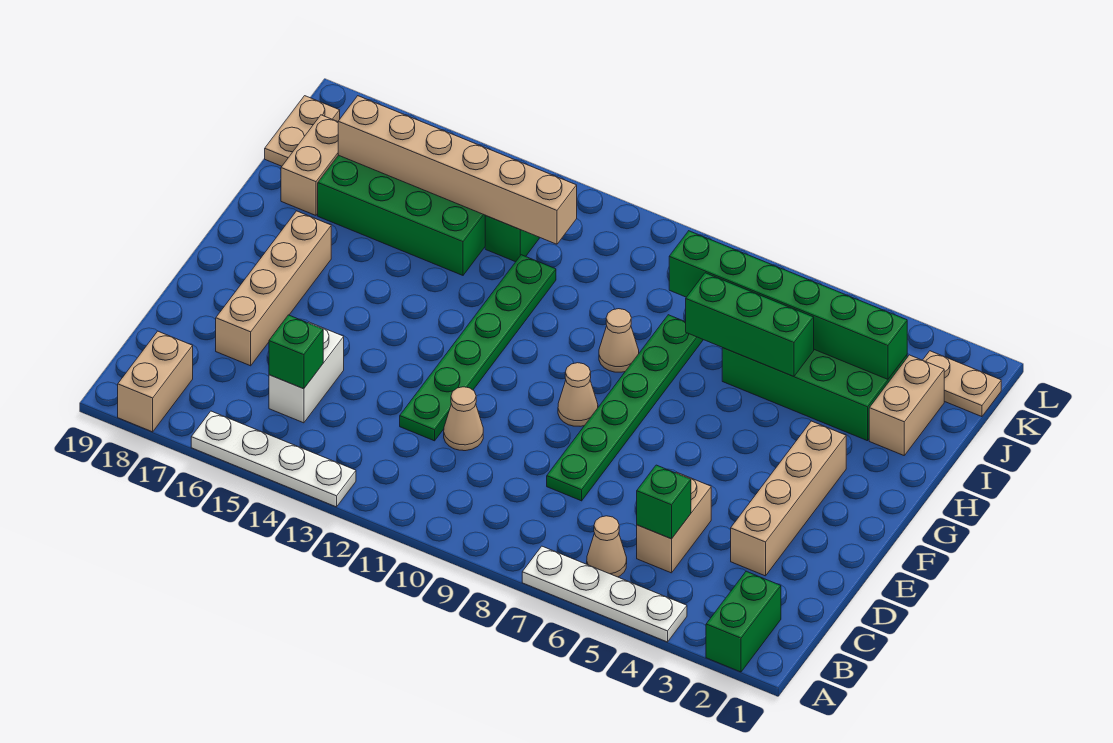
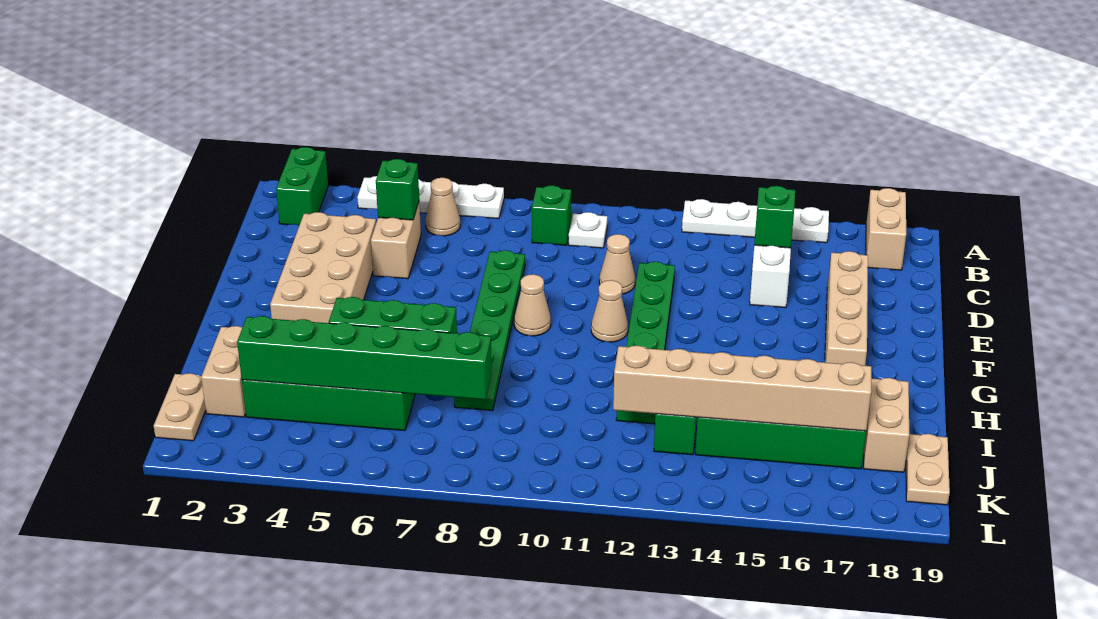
none -> green brick B9 level 1
none -> white plate B10 level 1
tan brick D3:G3 level 1 -> tan brick D3:G4 level 1
tan cone H9 level 1 -> tan cone F11 level 1
tan plate K1:K2 level 1 -> tan plate J1:K1 level 1

